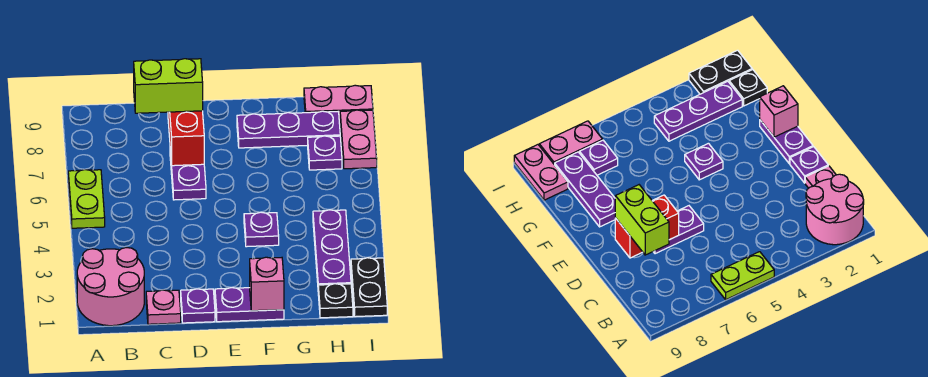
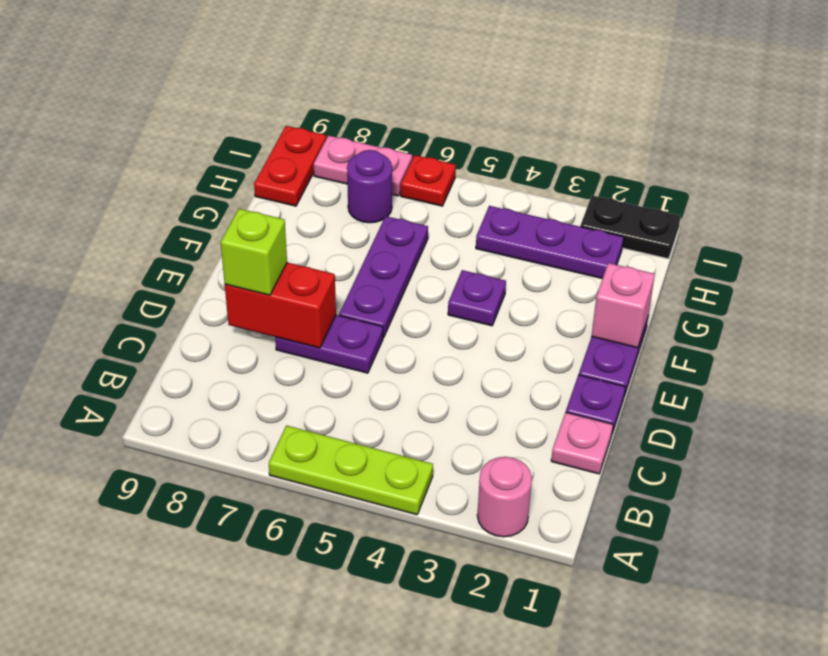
pink round brick A1:B2 level 1 -> pink round brick A2 level 1
lime plate A5:A6 level 1 -> lime plate A4:A6 level 1
lime brick C8:D8 level 3 -> lime brick D8 level 3
purple plate F8:H8 level 1 -> purple plate E6:G6 level 1
black plate H1 level 1 -> none
purple plate H7 level 1 -> purple round brick H7 level 1
pink plate H9:I9 level 1 -> red plate H9:I9 level 1
none -> red plate I6 level 1

